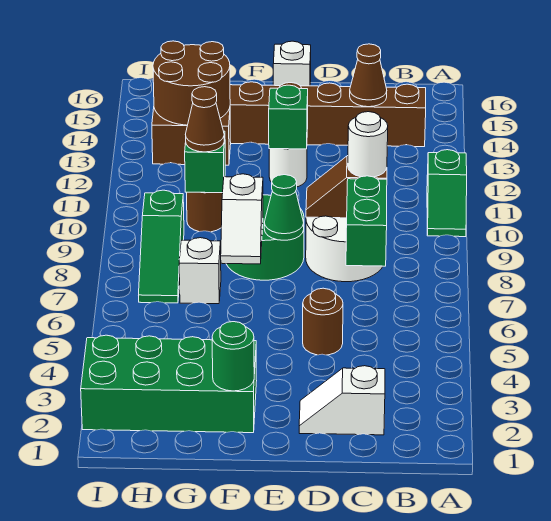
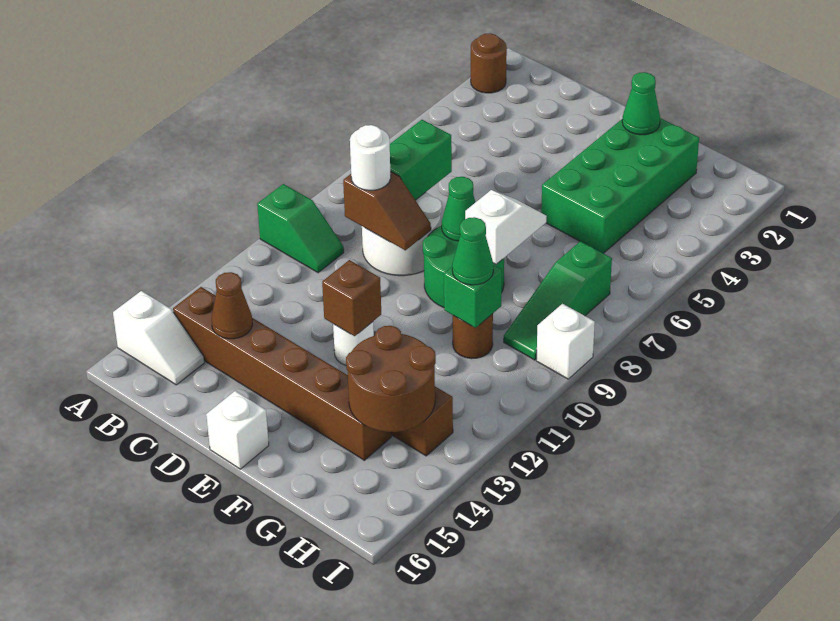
green slope A10:A11 level 1 top 11 -> green slope A10:B10 level 1 top A
white slope C2:D2 level 1 top C -> white slope A15:B15 level 1 top A
brown round brick D5 level 1 -> brown round brick A2 level 1
green brick E12 level 2 -> brown brick E12 level 2
green brick F2:I3 level 1 -> green brick F2:G5 level 1
green round brick F2 level 2 -> green cone F2 level 2
white brick G7 level 1 -> white brick I9 level 1
brown cone G10 level 3 -> green cone G10 level 3
green slope H7:H9 level 1 top 9 -> green slope H7:H9 level 1 top 7

